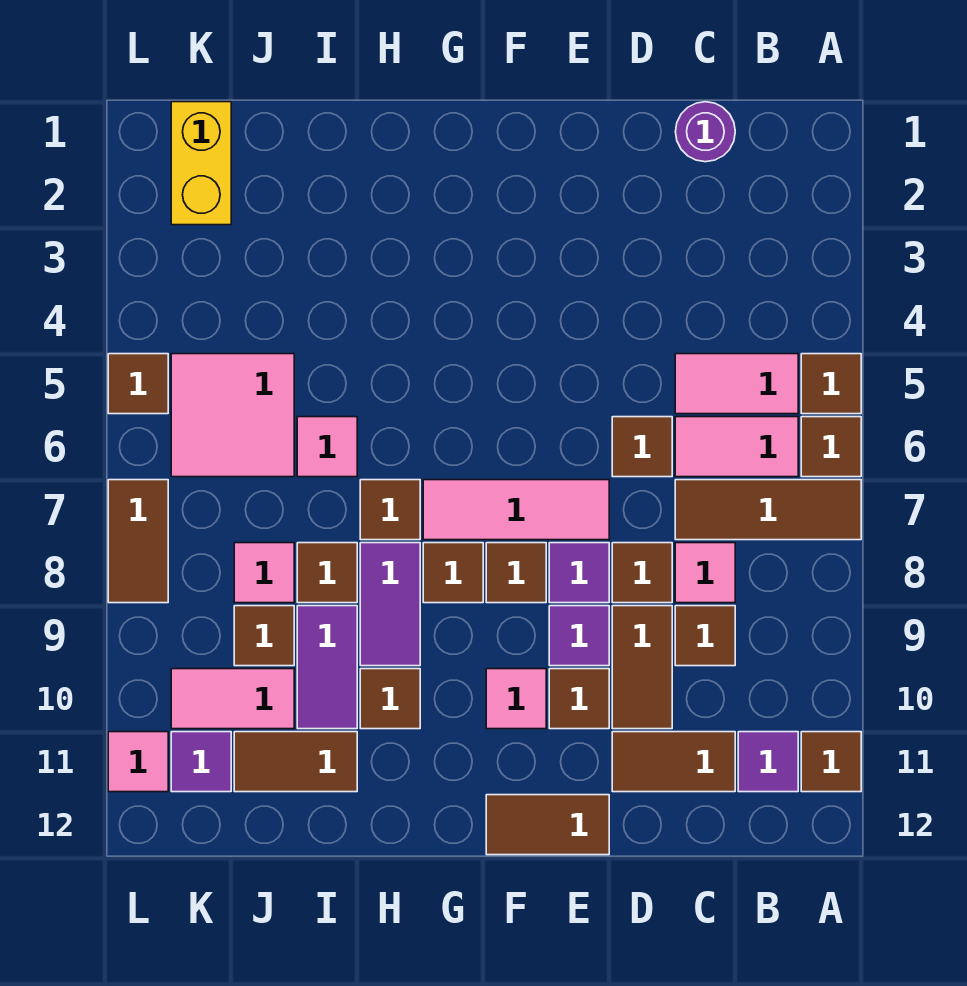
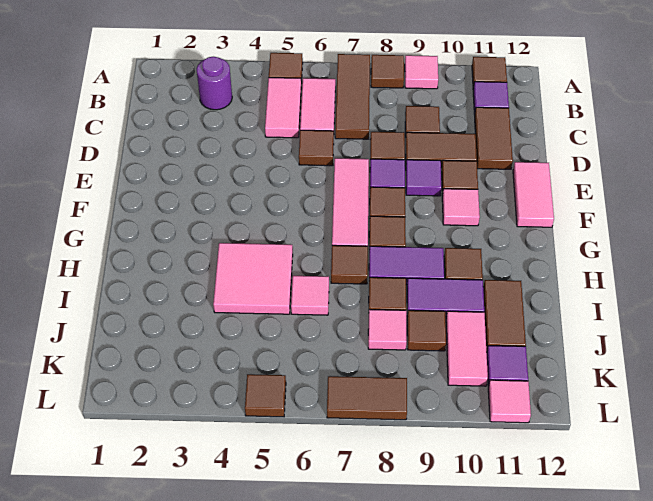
brown tile A6 level 1 -> brown tile A8 level 1
purple round brick C1 level 1 -> purple round brick B3 level 1
pink tile C8 level 1 -> pink tile A9 level 1
brown tile E12:F12 level 1 -> pink tile E12:F12 level 1
pink tile J5:K6 level 1 -> pink tile H4:I5 level 1
yellow brick K1:K2 level 1 -> none

